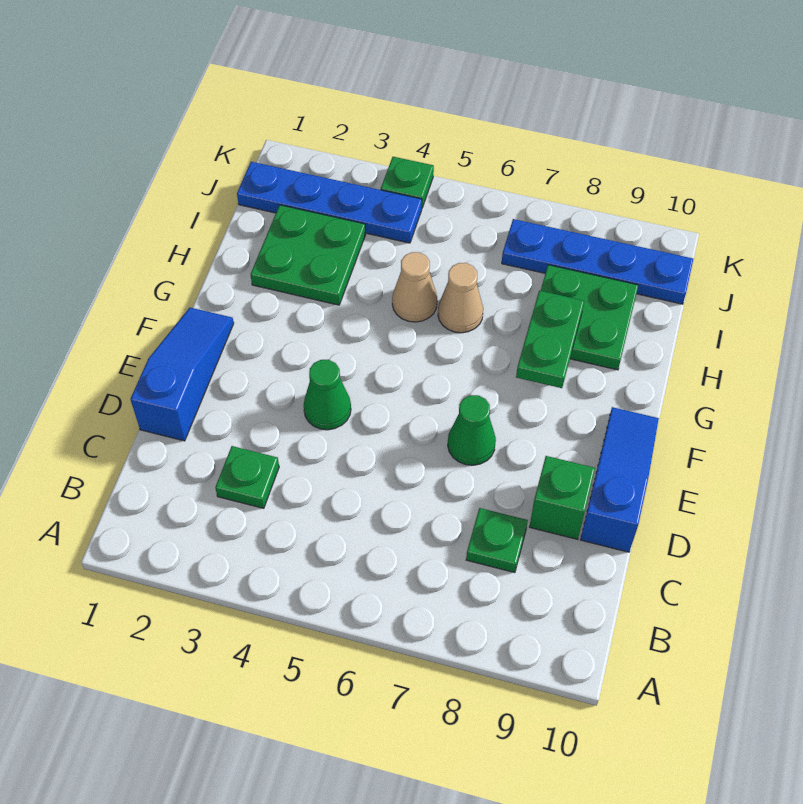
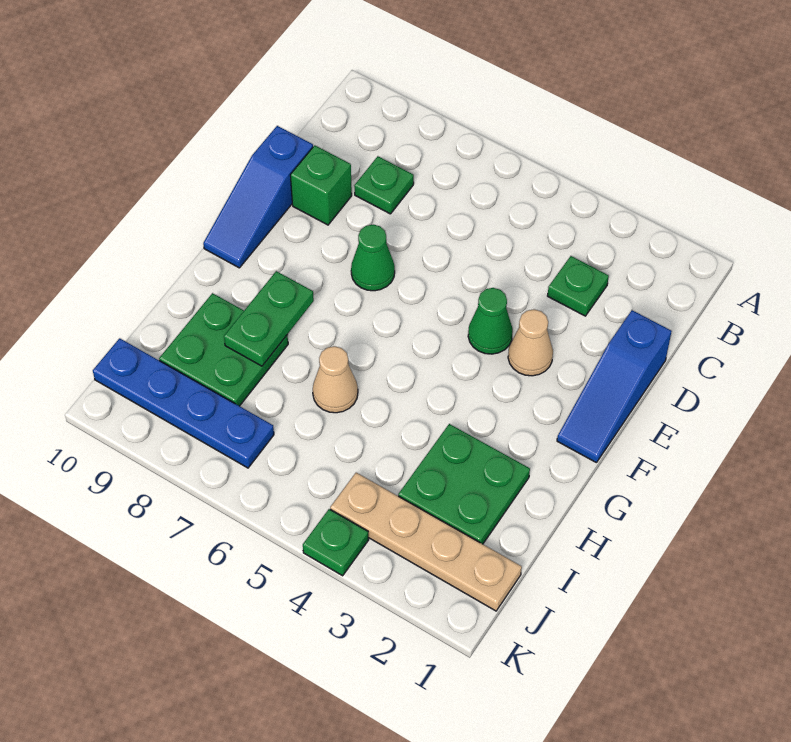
tan cone H5 level 1 -> tan cone E3 level 1
blue plate J1:J4 level 1 -> tan plate J1:J4 level 1

